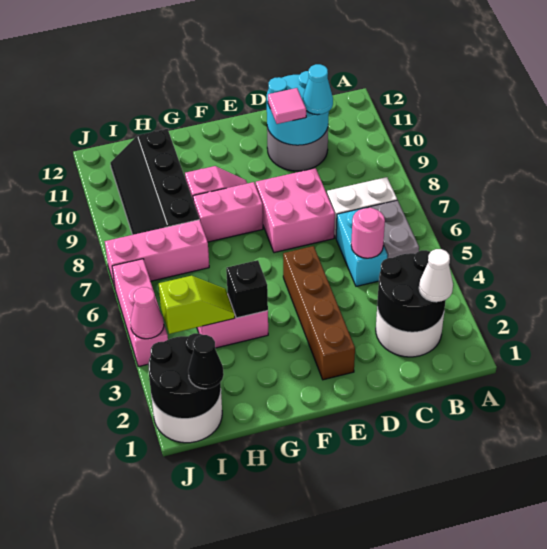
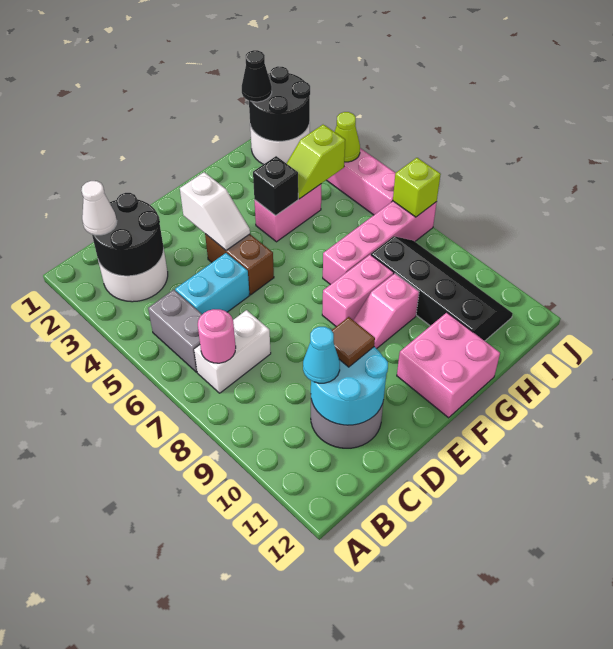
cyan brick C5:C6 level 1 -> cyan brick C5:D5 level 1
pink round brick C5 level 2 -> pink round brick B7 level 2
pink brick D7:E8 level 1 -> pink brick F11:G12 level 1
pink tile D10 level 3 -> brown tile D10 level 3
brown brick E2:E5 level 1 -> brown brick E4:E5 level 1
none -> white slope E3:E4 level 2 top 3
pink brick H7:J7 level 1 -> pink brick G7:J7 level 1
pink cone J4 level 2 -> lime cone J4 level 2
none -> lime brick J7 level 2

